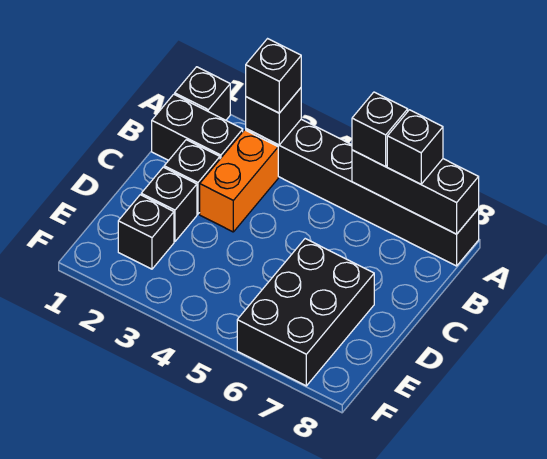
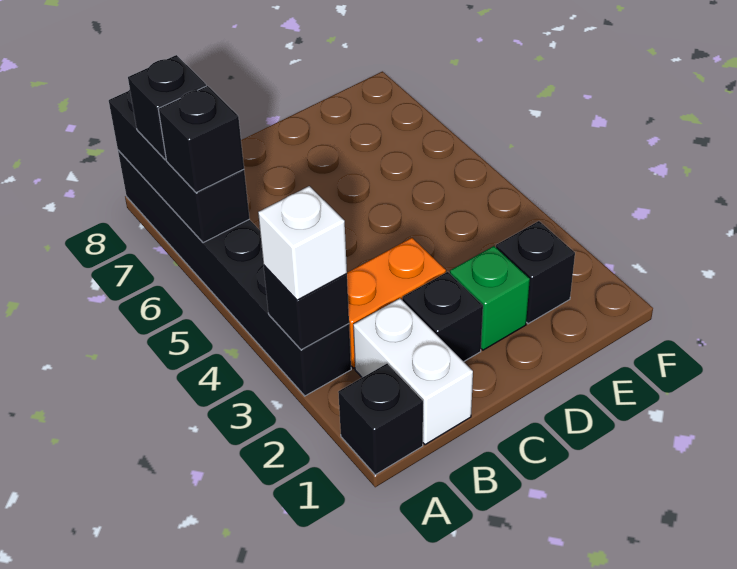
black brick A3 level 3 -> white brick A3 level 3
black brick B1:B2 level 1 -> white brick B1:B2 level 1
black brick D2 level 1 -> green brick D2 level 1
black brick D6:F7 level 1 -> none

